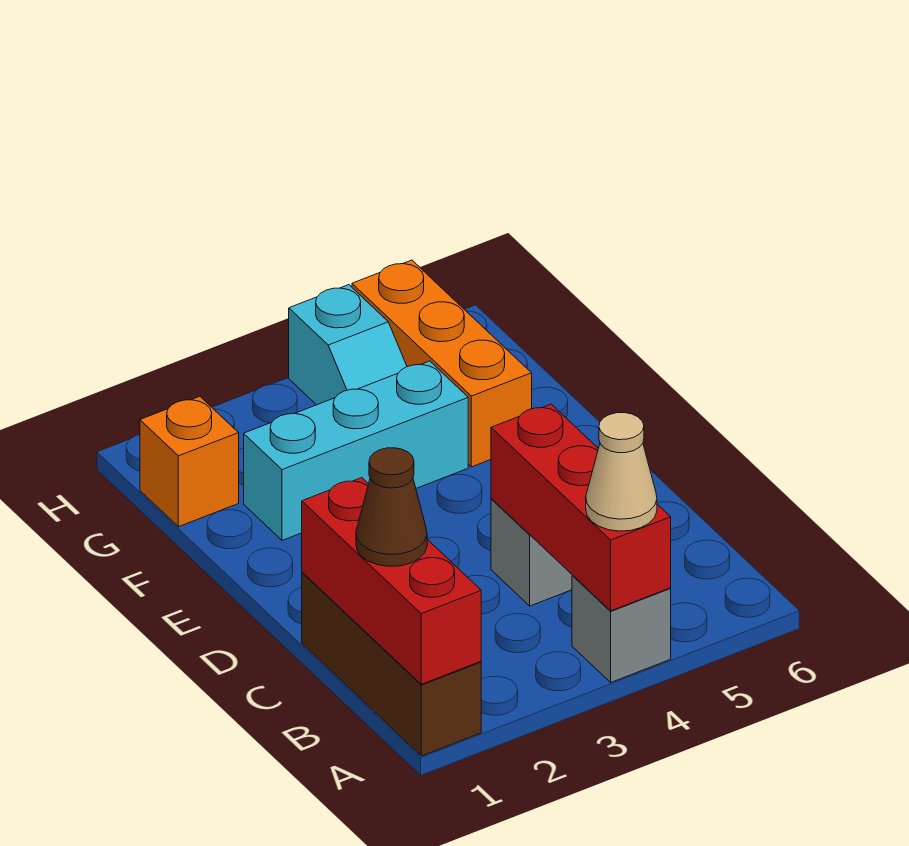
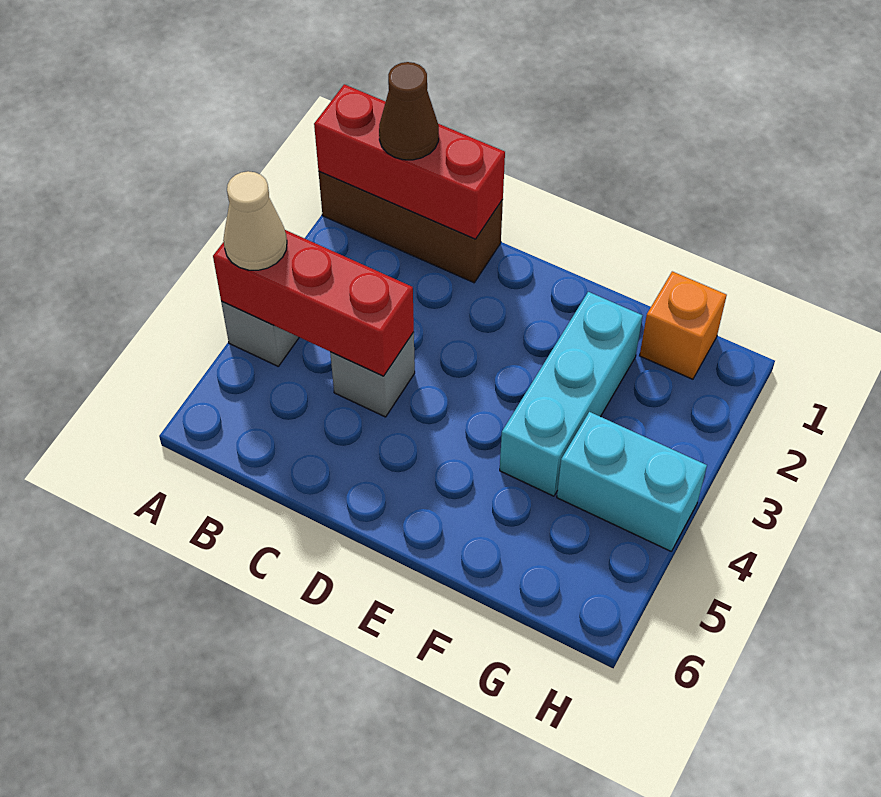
orange brick F5:H5 level 1 -> none
cyan slope G4:H4 level 1 top H -> cyan brick G4:H4 level 1

